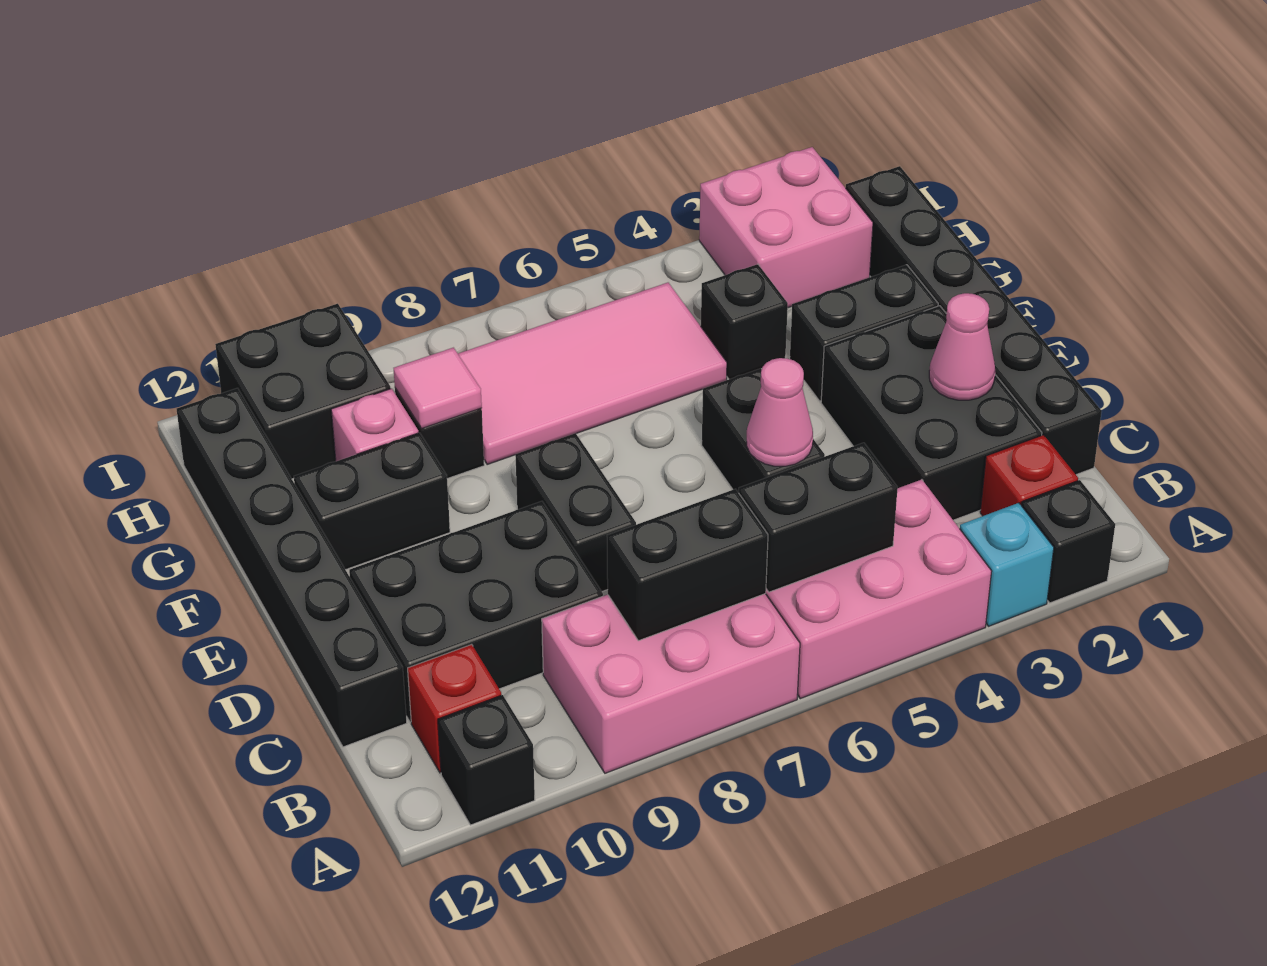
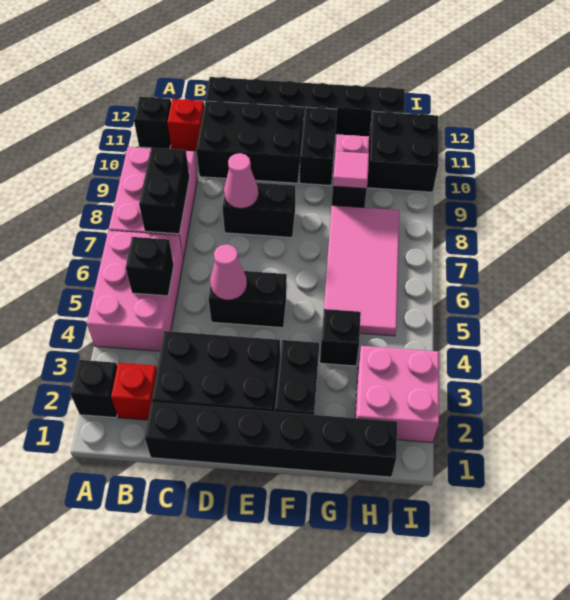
cyan brick A3 level 1 -> none
black brick B5:B6 level 2 -> black brick B5 level 2
black brick C9:D11 level 1 -> black brick C10:E11 level 1
pink cone D2 level 2 -> pink cone D8 level 2

